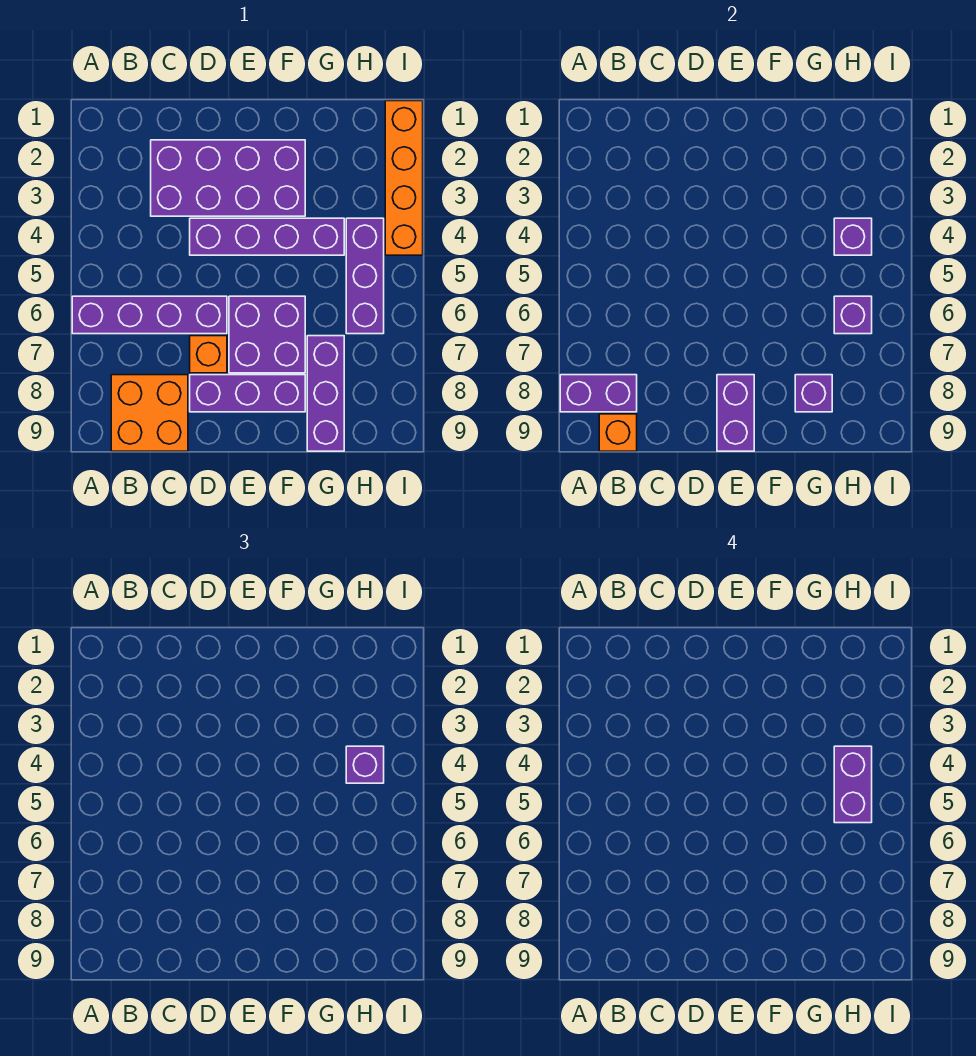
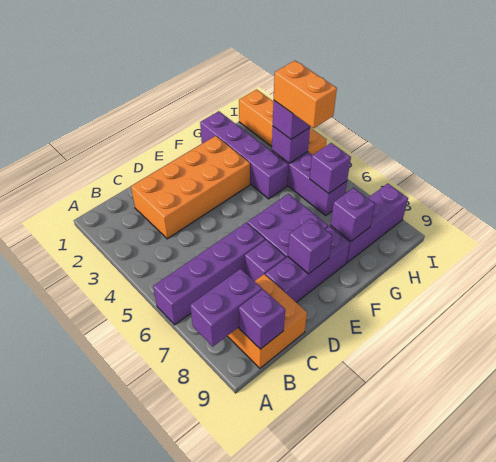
orange brick B9 level 2 -> purple brick B9 level 2
purple brick C2:F3 level 1 -> orange brick C2:F3 level 1
purple brick D4:G4 level 1 -> purple brick G1:G4 level 1
orange brick D7 level 1 -> purple brick D7 level 1
purple brick E8:E9 level 2 -> purple brick E8 level 2
purple brick G7:G9 level 1 -> purple brick G8:I8 level 1
purple brick H4:H5 level 4 -> orange brick H4:H5 level 4

